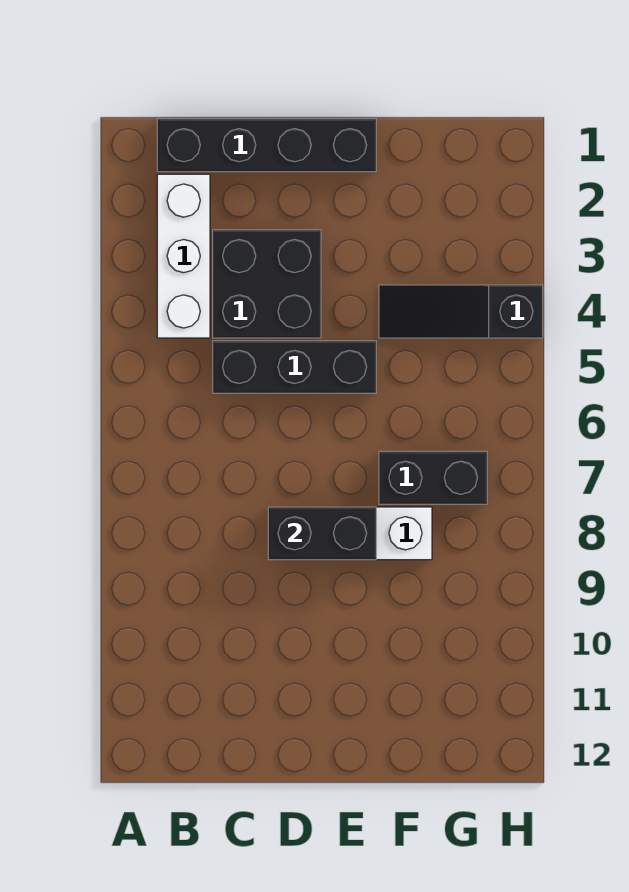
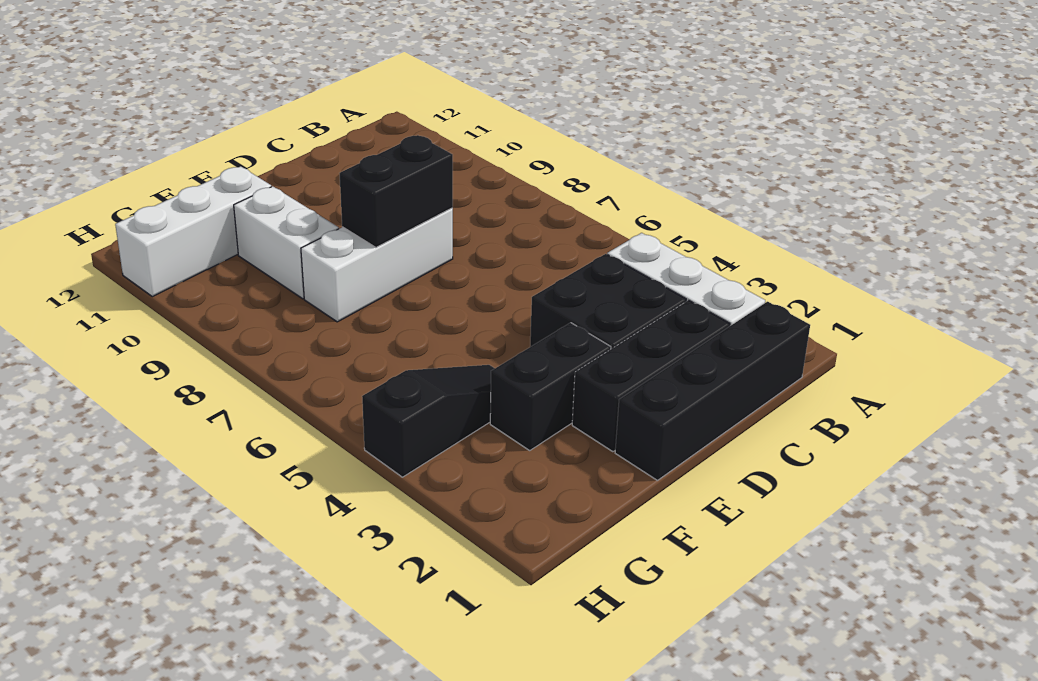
black brick C5:E5 level 1 -> black brick C2:E2 level 1
black brick F7:G7 level 1 -> black brick E3:F3 level 1
none -> white brick F9:F10 level 1
none -> white brick F11:H11 level 1

